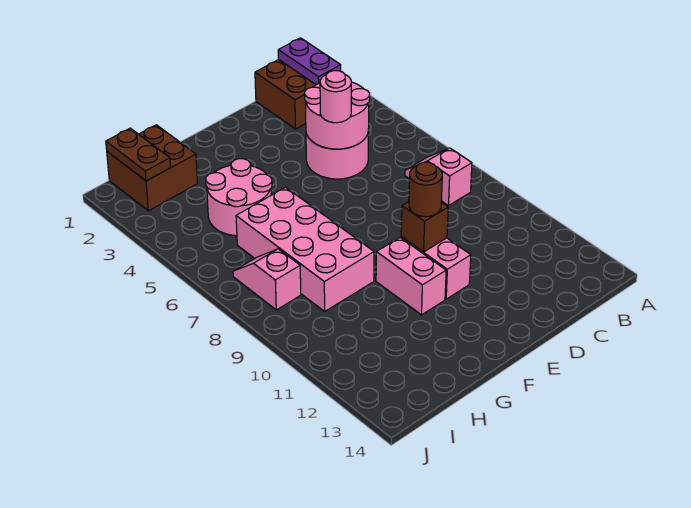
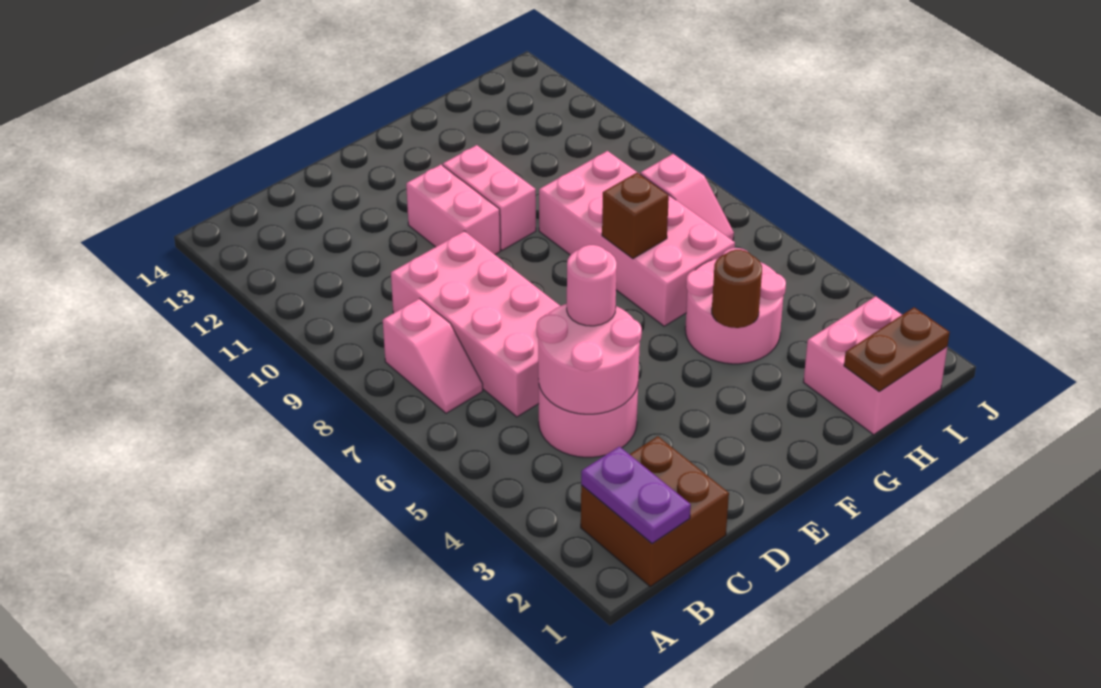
none -> pink brick C6:D9 level 1
brown brick E10 level 2 -> brown brick G7 level 2
brown round brick E10 level 3 -> brown round brick G4 level 2
brown brick H1:I2 level 1 -> pink brick H1:I2 level 1
brown plate I1:I2 level 2 -> brown plate H1:I1 level 2

